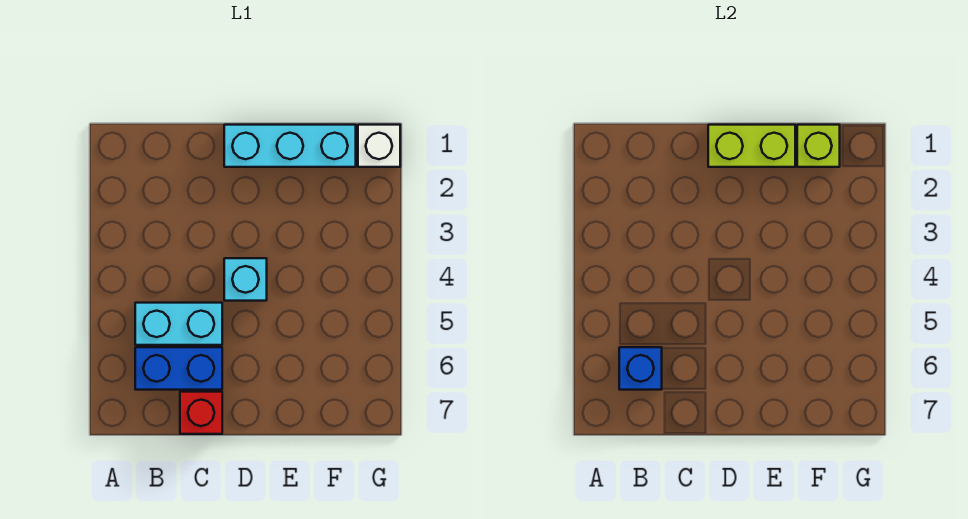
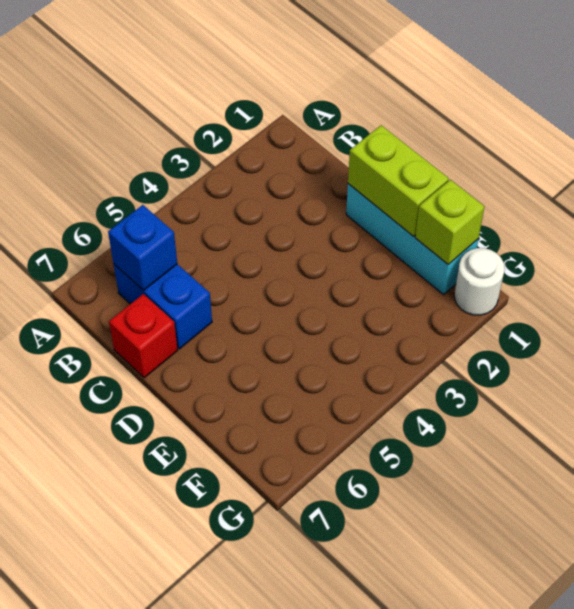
cyan brick B5:C5 level 1 -> none
cyan brick D4 level 1 -> none
white brick G1 level 1 -> white round brick G1 level 1

